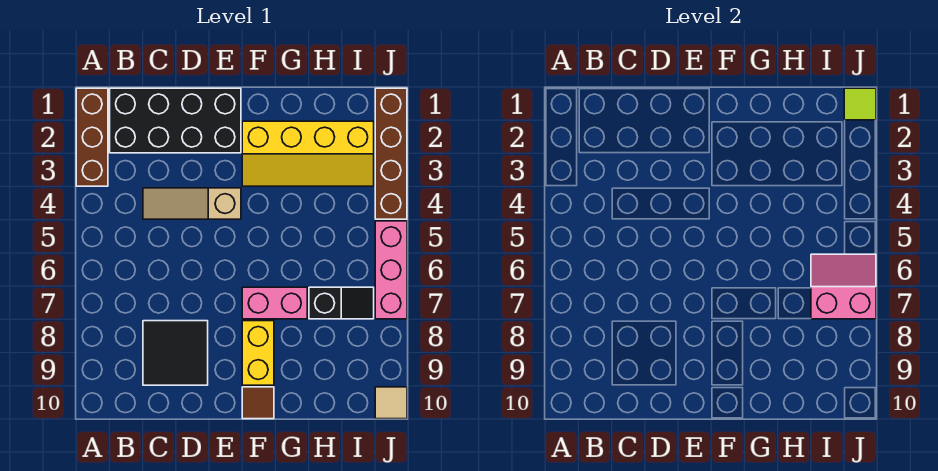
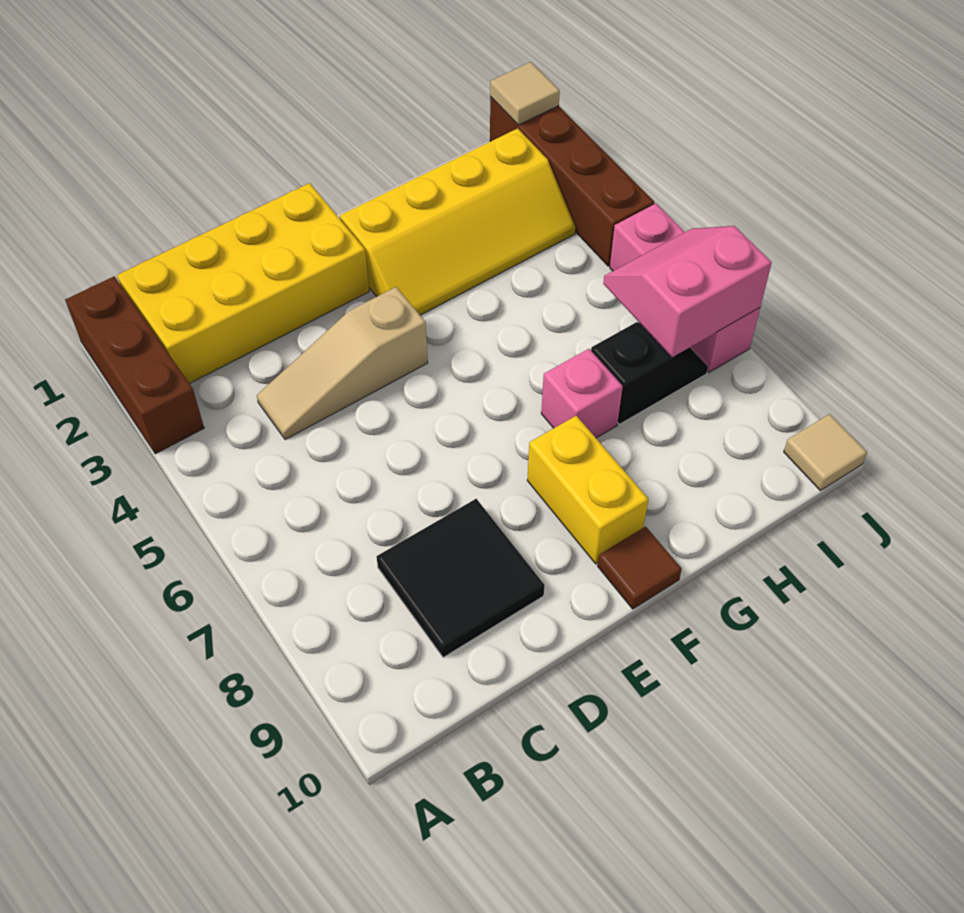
black brick B1:E2 level 1 -> yellow brick B1:E2 level 1
pink brick F7:G7 level 1 -> pink brick G7 level 1
lime tile J1 level 2 -> tan tile J1 level 2

